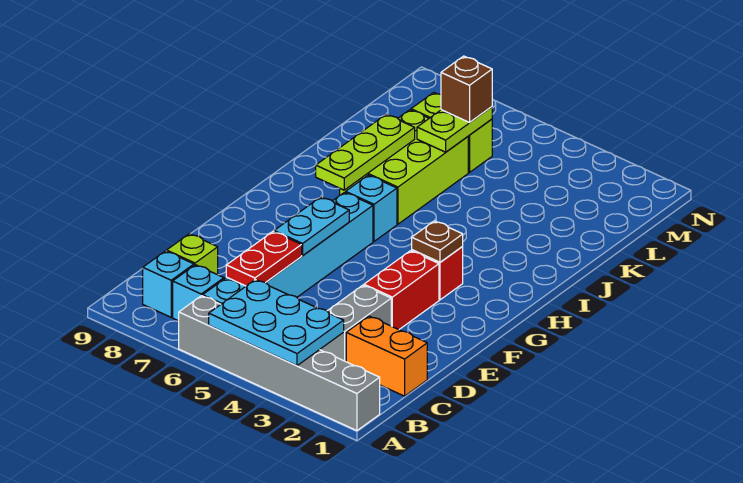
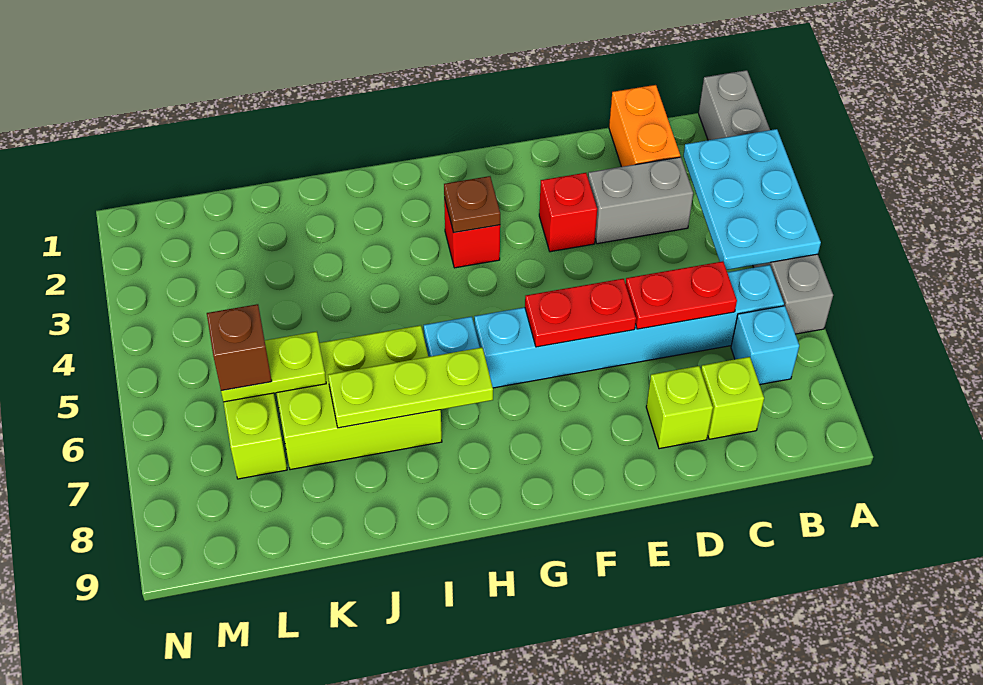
cyan brick B8 level 1 -> none
none -> lime brick D8 level 1
red brick E3:F3 level 1 -> red brick E3 level 1
cyan plate E6:F6 level 2 -> red plate E6:F6 level 2

